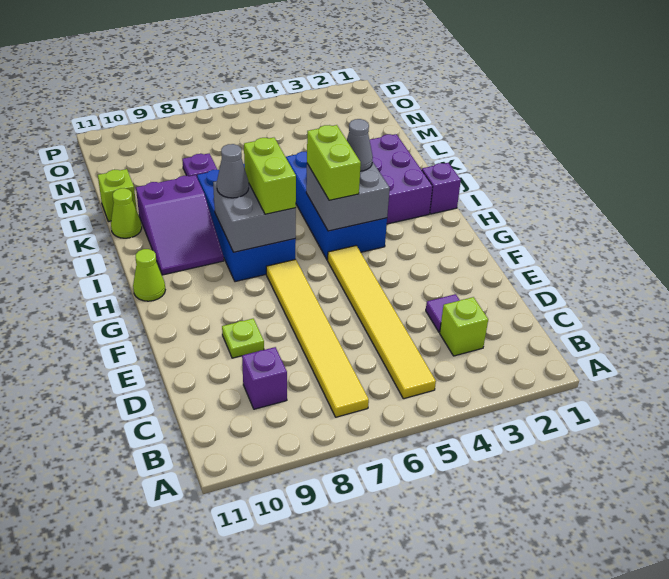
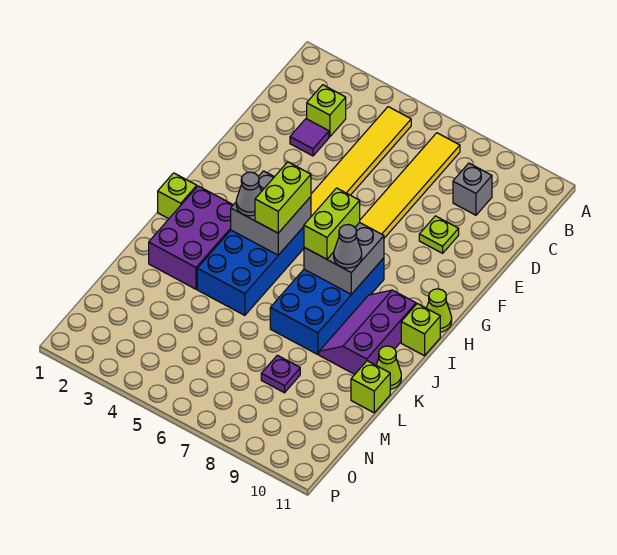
purple brick C9 level 1 -> grey brick C9 level 1
purple brick I1 level 1 -> lime brick I1 level 1
purple slope I9:K10 level 1 top K -> purple slope I9:K10 level 1 top 10
none -> lime brick I11 level 1

